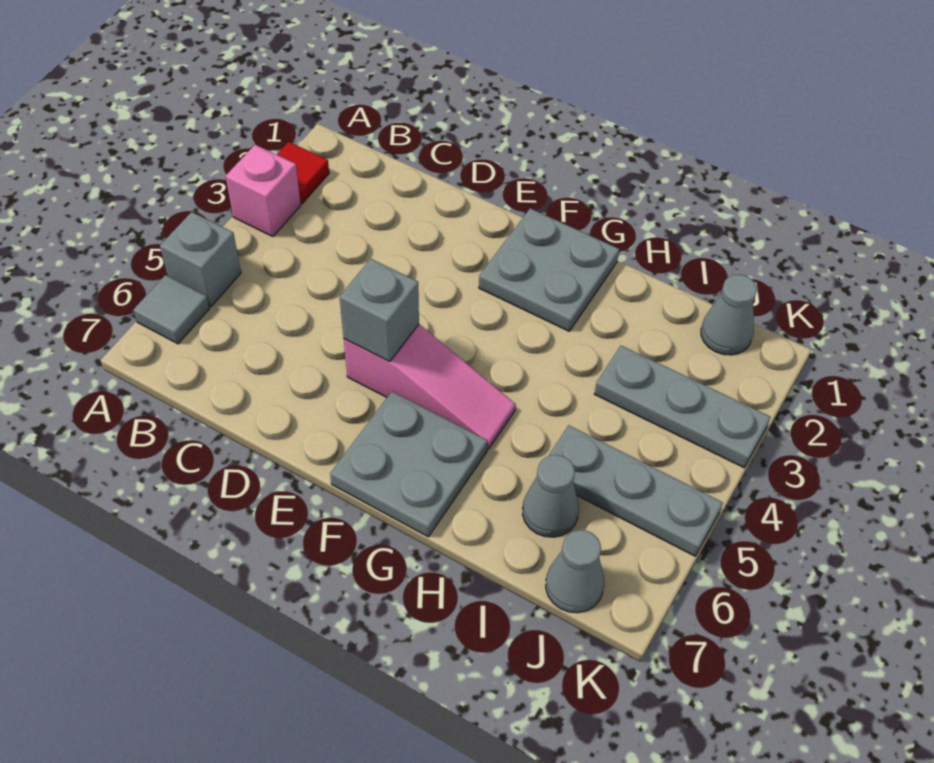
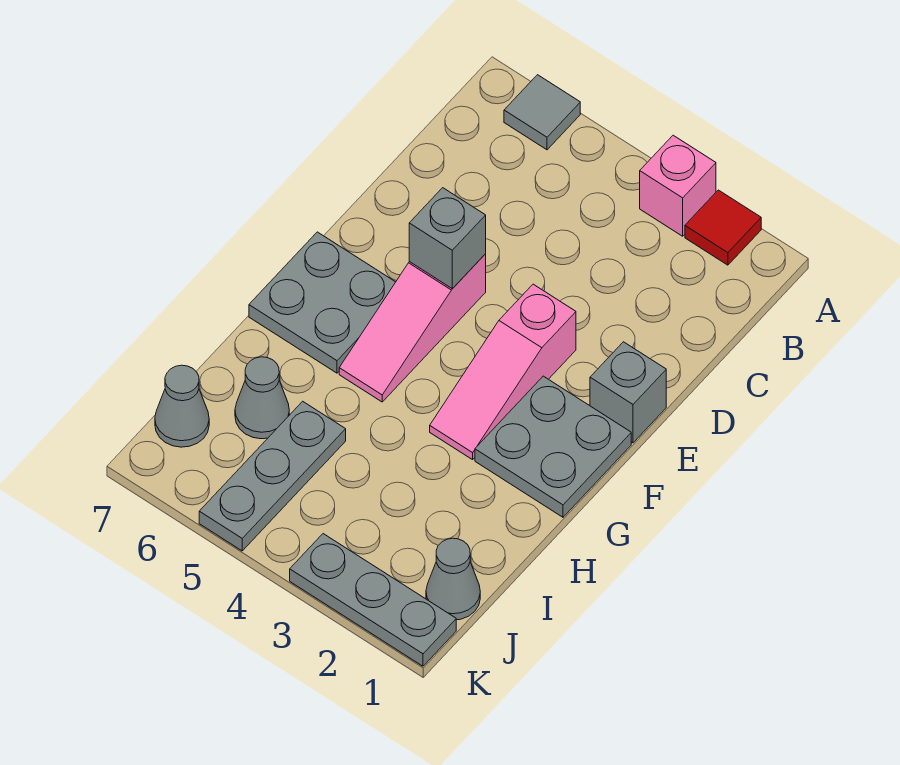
grey brick A5 level 1 -> grey brick E1 level 1
none -> pink slope E3:G3 level 1 top E
grey plate I3:K3 level 1 -> grey plate K1:K3 level 1

